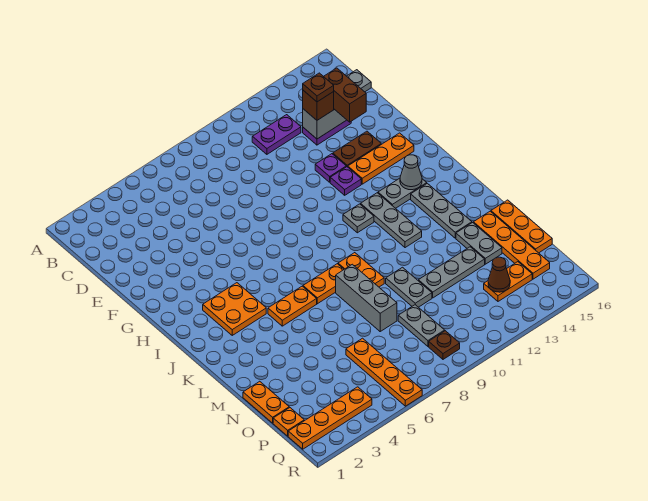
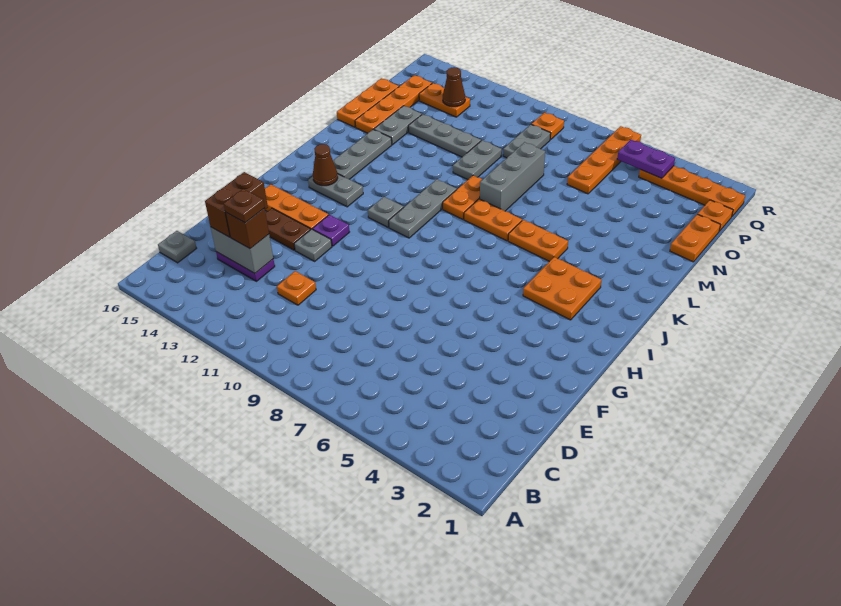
purple plate C11:C12 level 1 -> purple plate Q4:Q5 level 2
none -> orange plate D11 level 1
purple plate F12 level 1 -> grey plate F12 level 1
grey plate I12:K12 level 1 -> grey plate I10:K10 level 1
grey cone I14 level 2 -> brown cone I14 level 2
brown plate Q9 level 1 -> orange plate Q9 level 1

